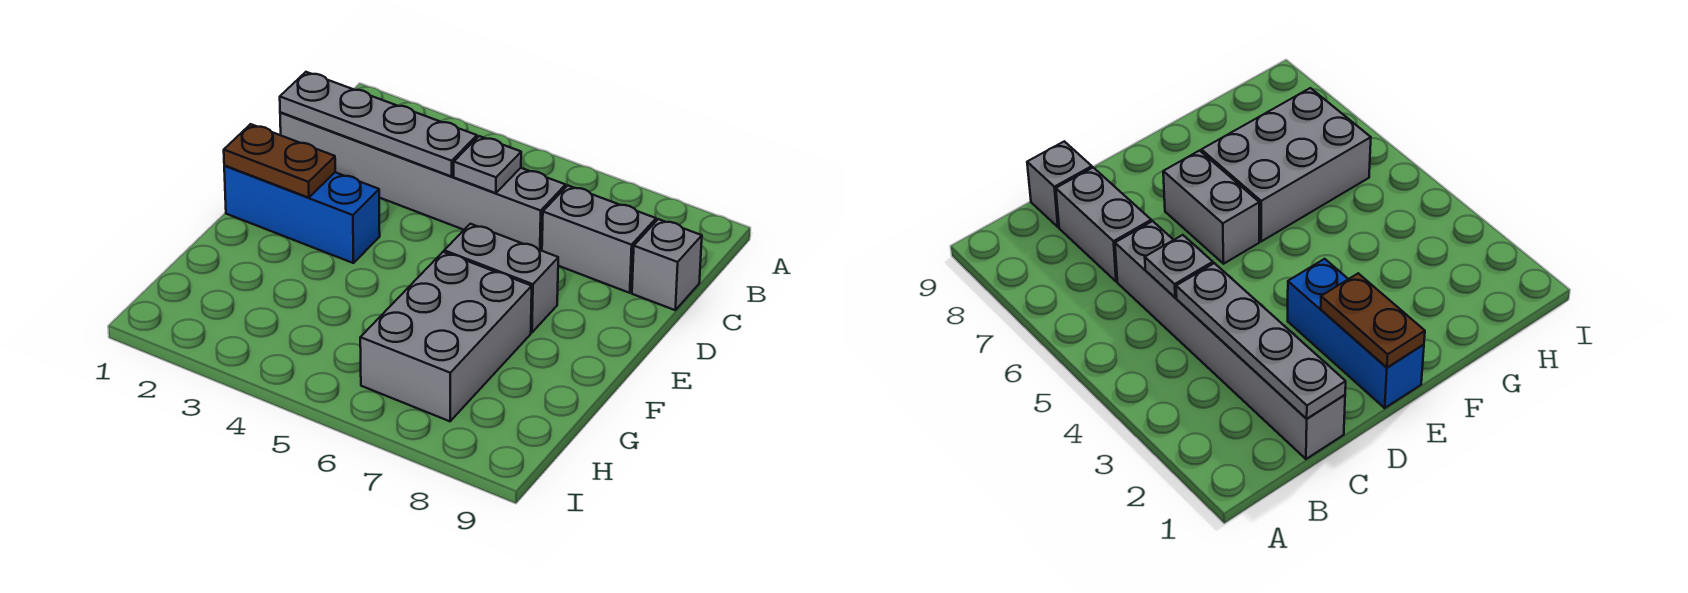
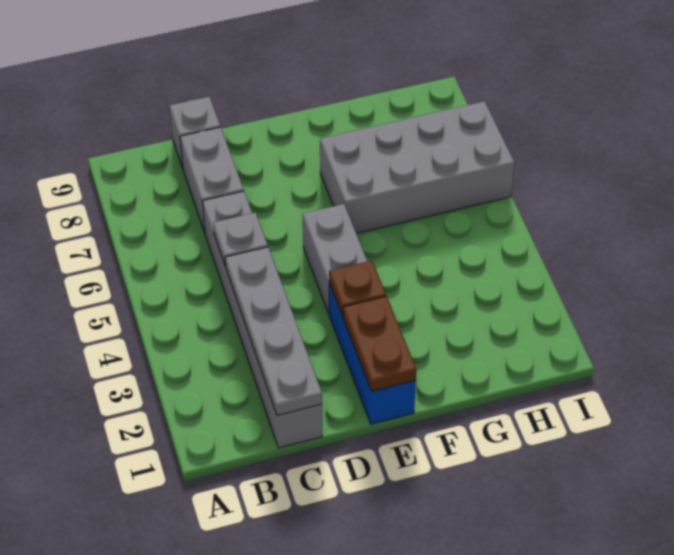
none -> brown plate E3 level 2
grey brick E6:E7 level 1 -> grey brick E4:E5 level 1
grey brick F6:H7 level 1 -> grey brick F6:I7 level 1

